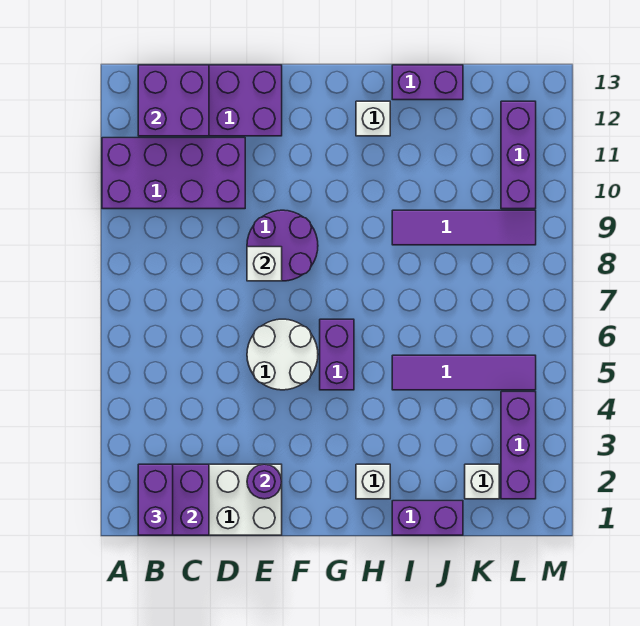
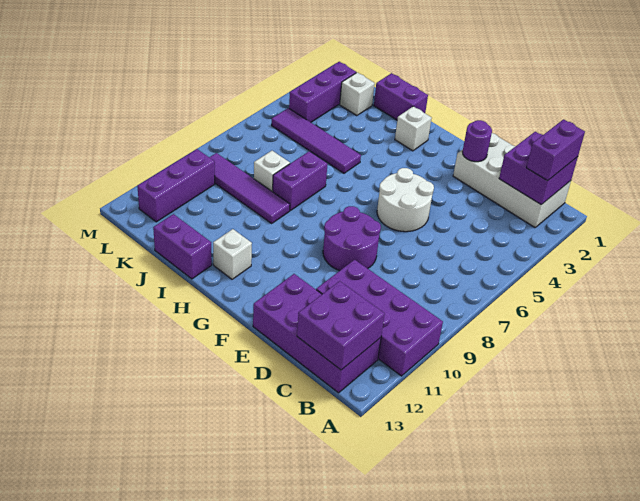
white brick E8 level 2 -> white brick J8 level 1
purple brick G5:G6 level 1 -> purple brick I7:I8 level 1

